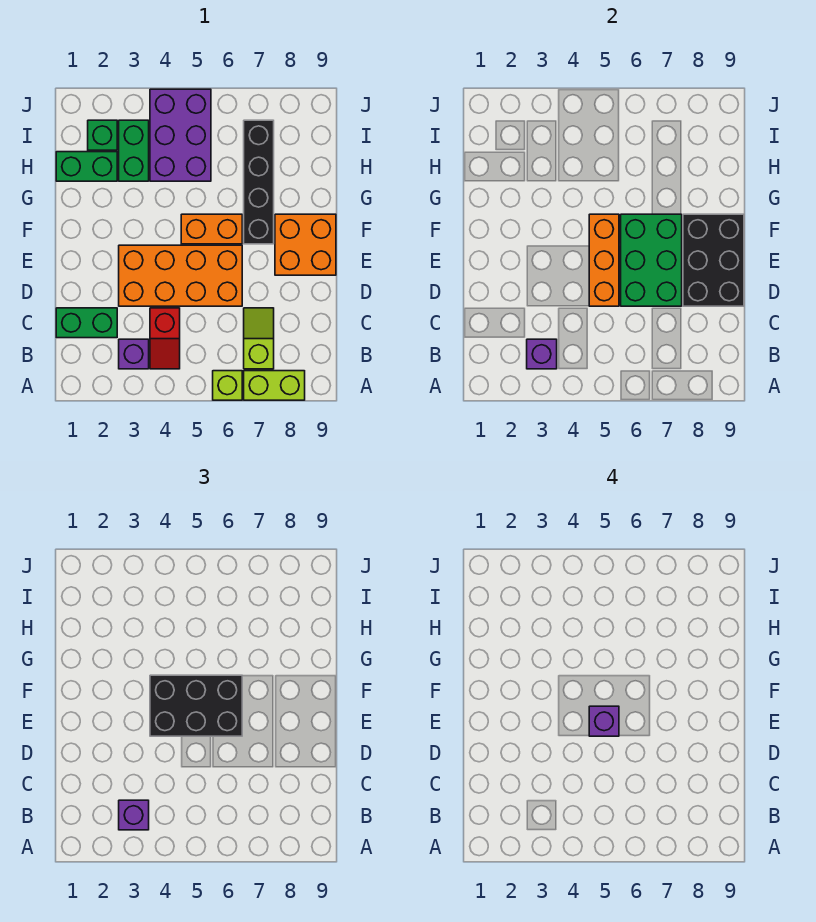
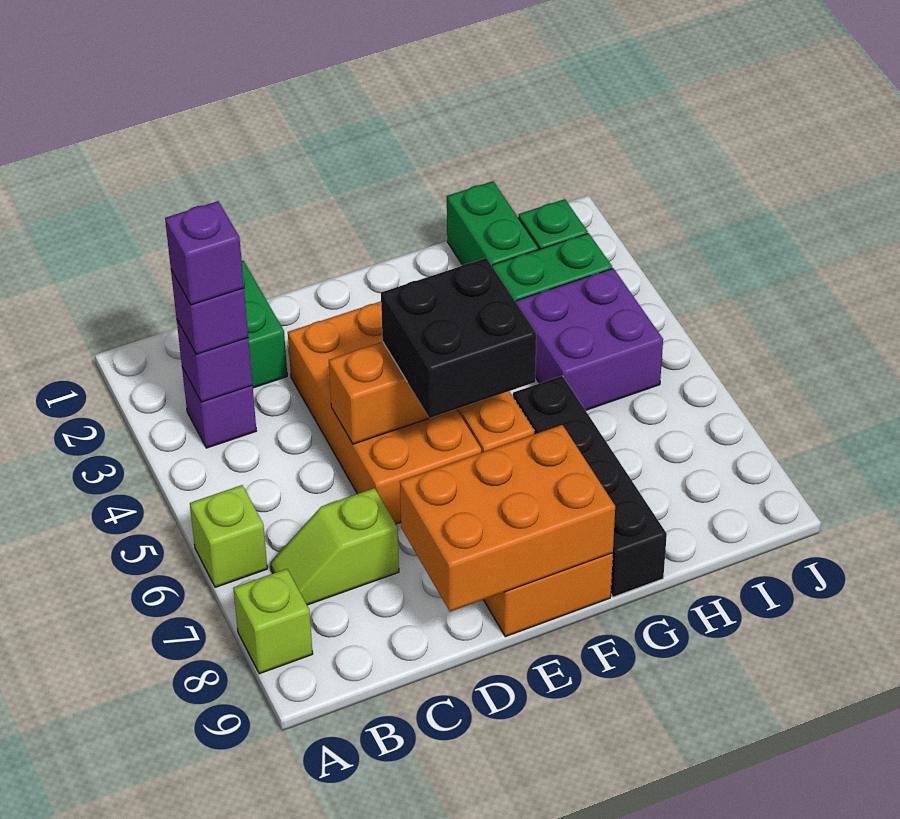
lime brick A7:A8 level 1 -> lime brick A8 level 1
red slope B4:C4 level 1 top C -> none
lime slope B7:C7 level 1 top B -> lime slope B7:C7 level 1 top C
green brick D6:F7 level 2 -> none
black brick D8:F9 level 2 -> orange brick D8:F9 level 2
black brick E4:F6 level 3 -> black brick E5:F6 level 3
purple brick E5 level 4 -> purple brick B3 level 4
black brick F7:I7 level 1 -> black brick G6:G9 level 1
purple brick H4:J5 level 1 -> purple brick H4:I5 level 1

